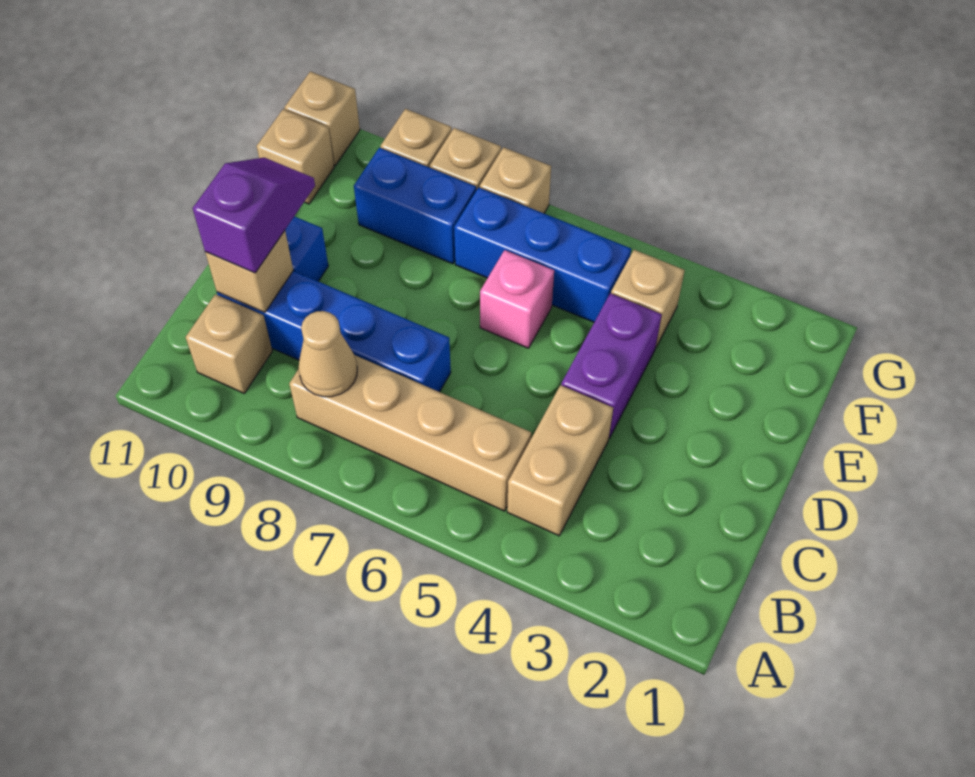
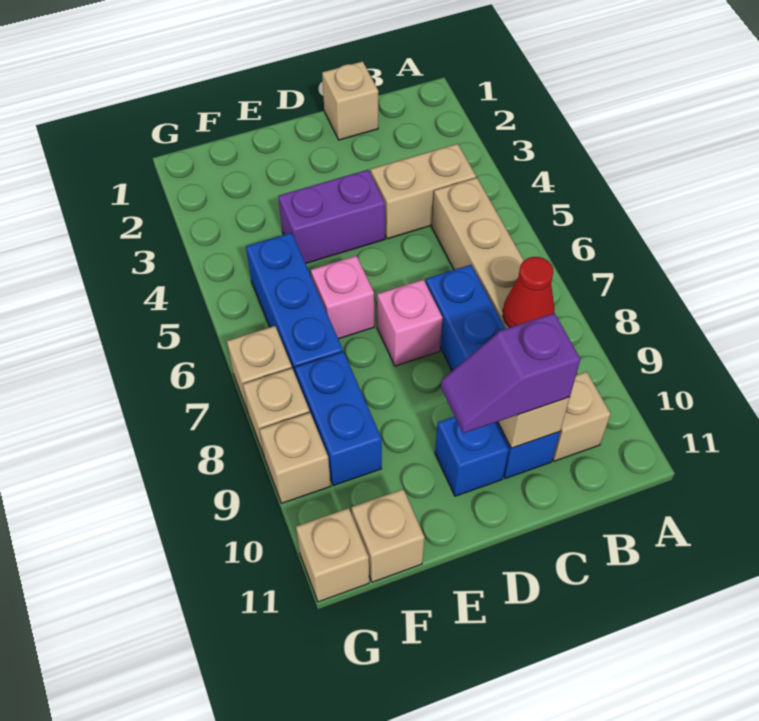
tan cone B8 level 2 -> red cone B8 level 2
none -> pink brick D7 level 1
tan brick F4 level 1 -> tan brick C1 level 1

